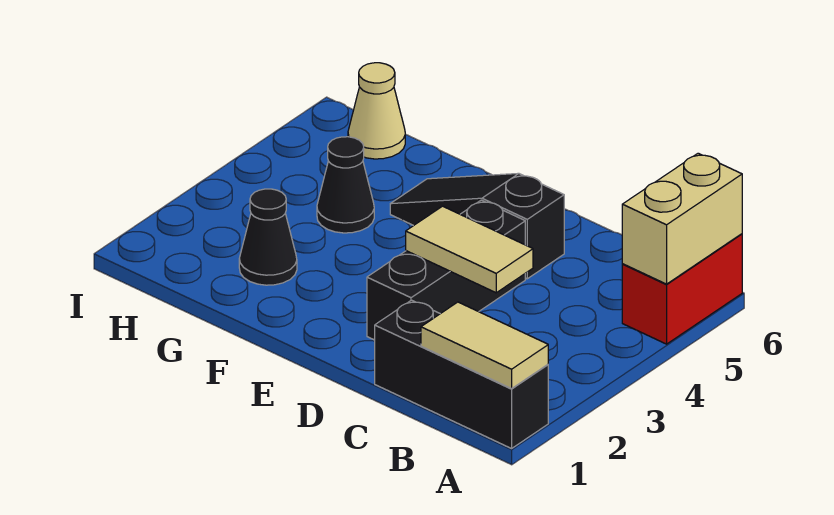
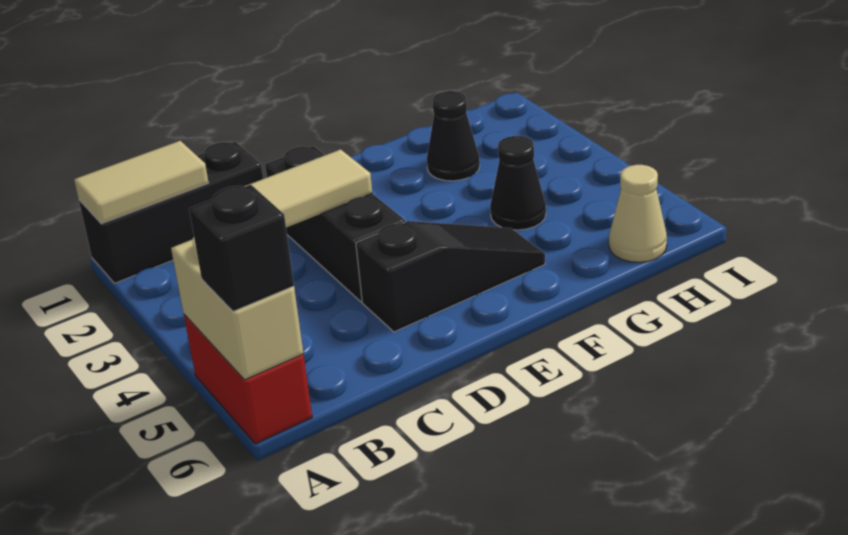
none -> black brick A6 level 3

